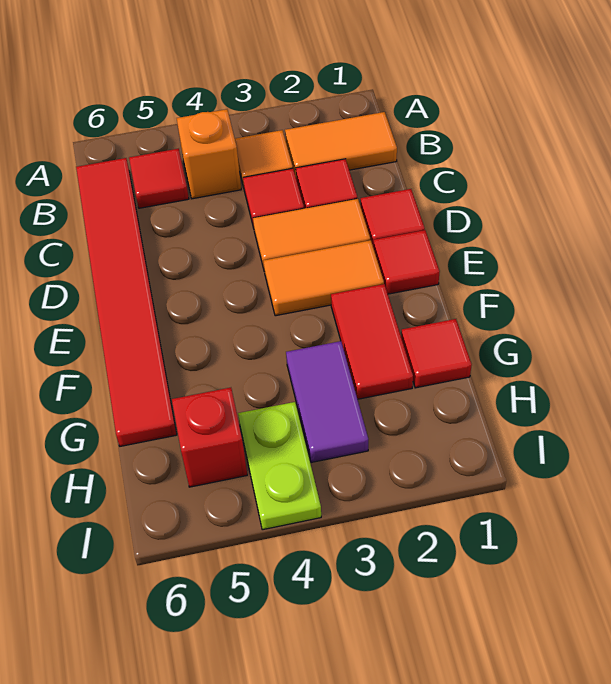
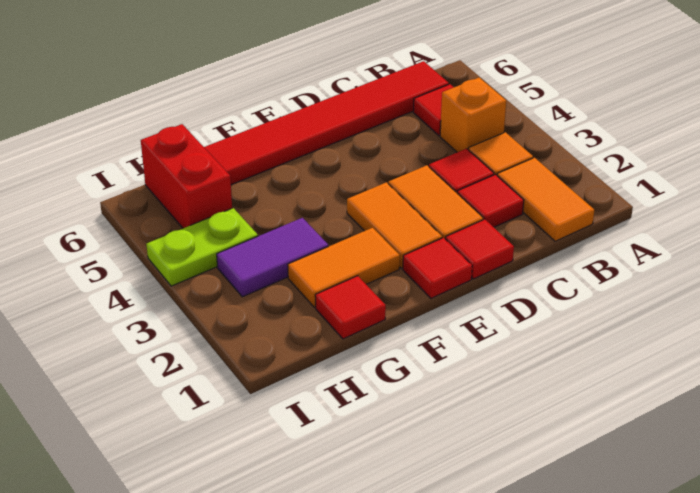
red tile F2:G2 level 1 -> orange tile F2:G2 level 1
red brick H5 level 1 -> red brick H5:H6 level 1

